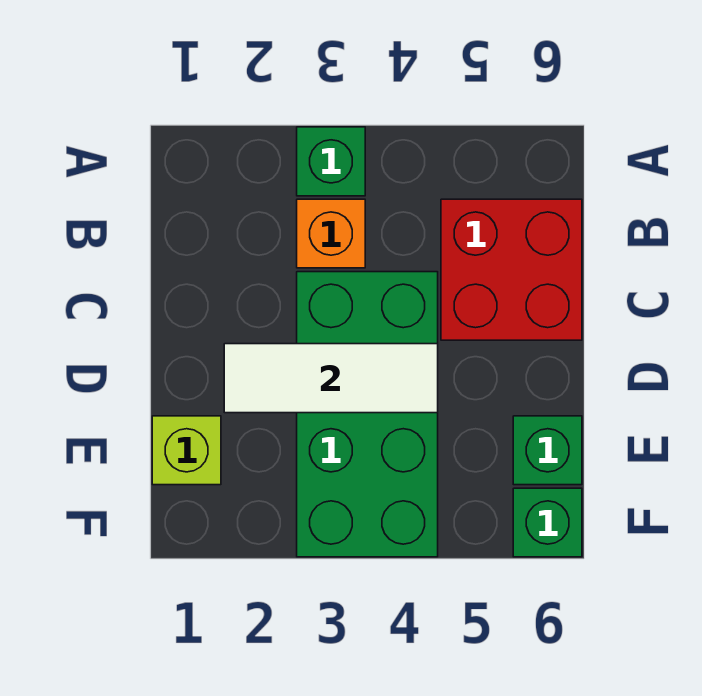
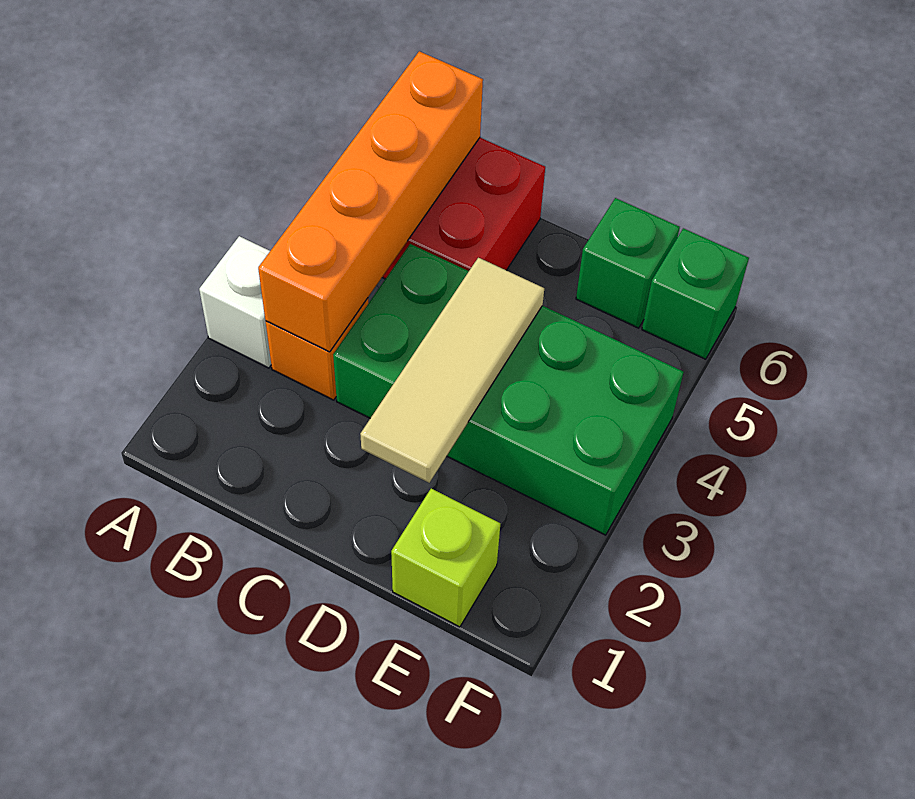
green brick A3 level 1 -> white brick A3 level 1
none -> orange brick B3:B6 level 2
white tile D2:D4 level 2 -> tan tile D2:D4 level 2

